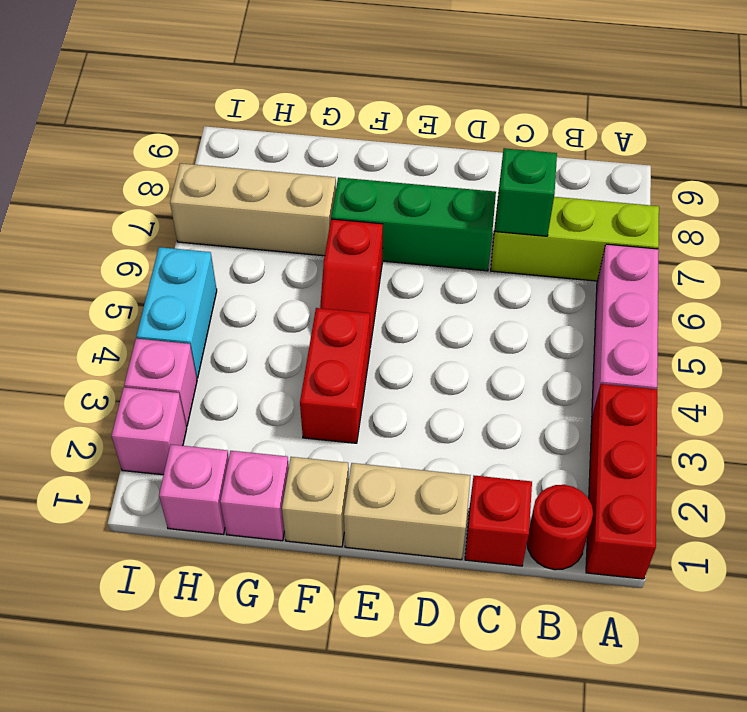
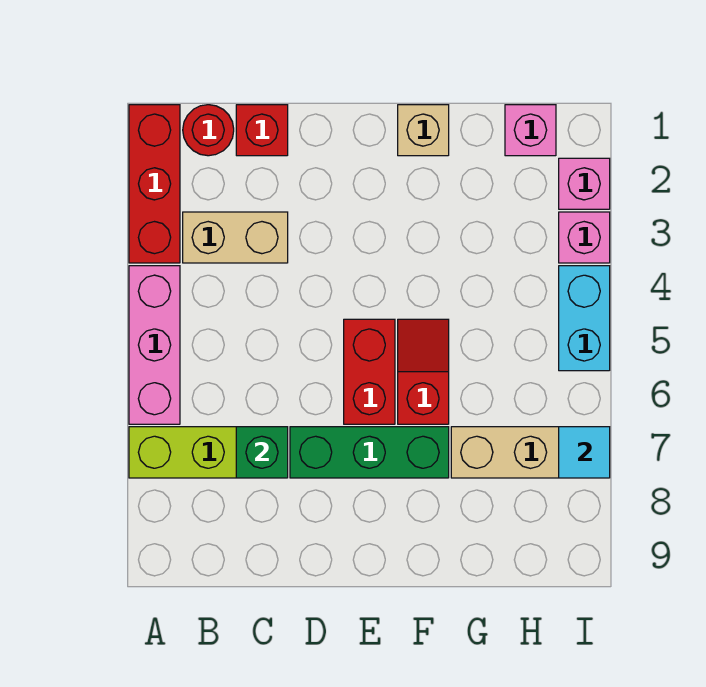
tan brick D1:E1 level 1 -> tan brick B3:C3 level 1
red brick F3:F4 level 1 -> red brick E5:E6 level 1
pink brick G1 level 1 -> none
none -> cyan tile I7 level 2

